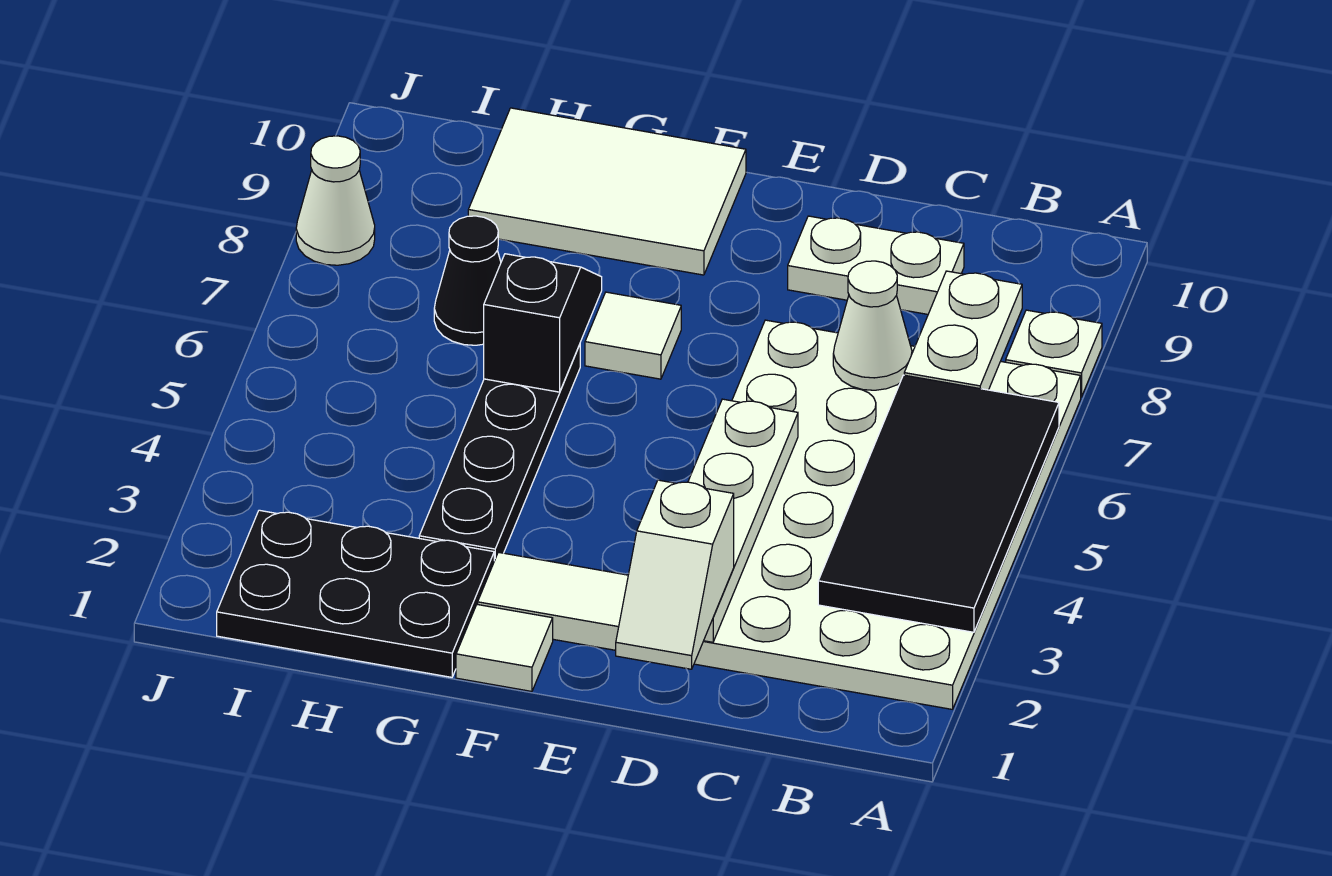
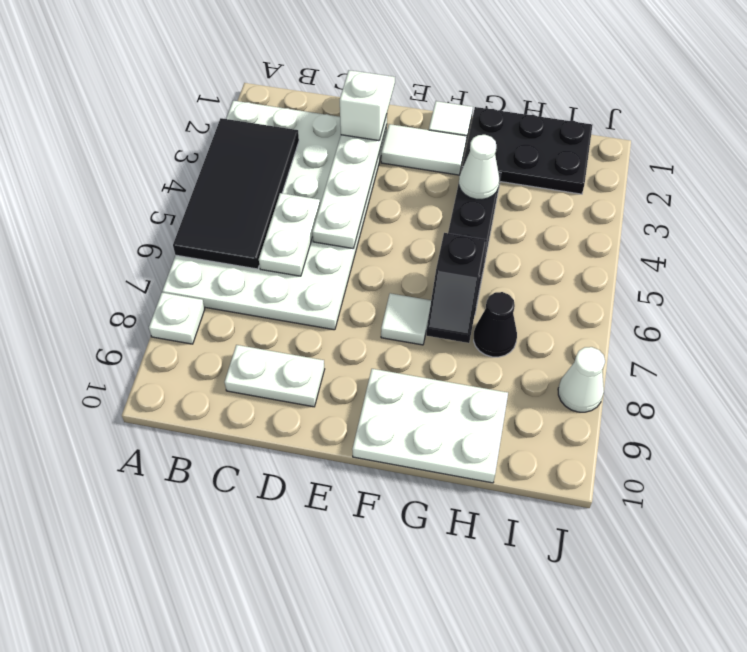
white plate B7:B8 level 2 -> white plate C5:C6 level 2
white cone C7 level 2 -> white cone G3 level 2
white tile F9:H10 level 1 -> white plate F9:H10 level 1

